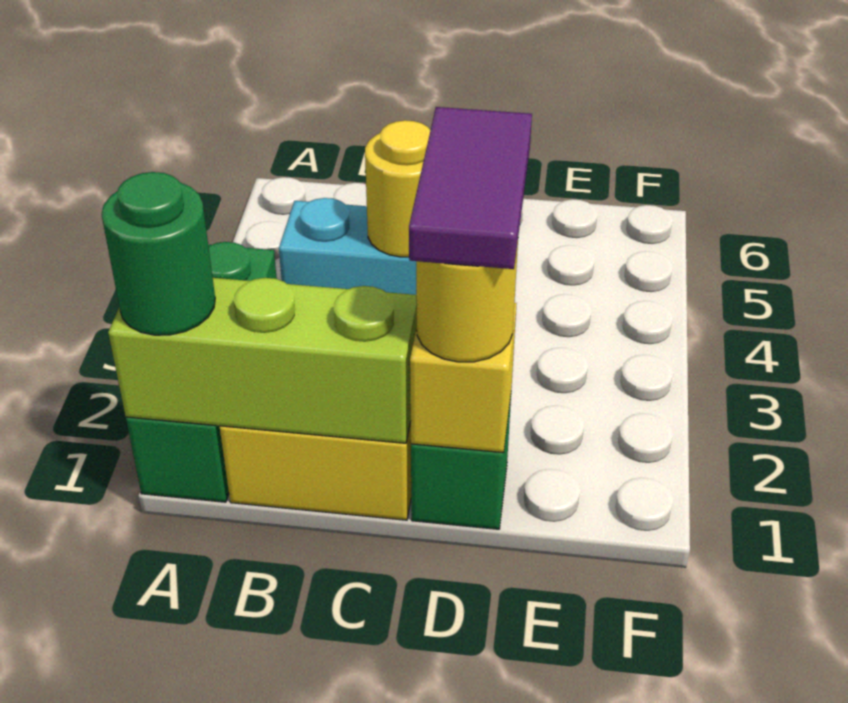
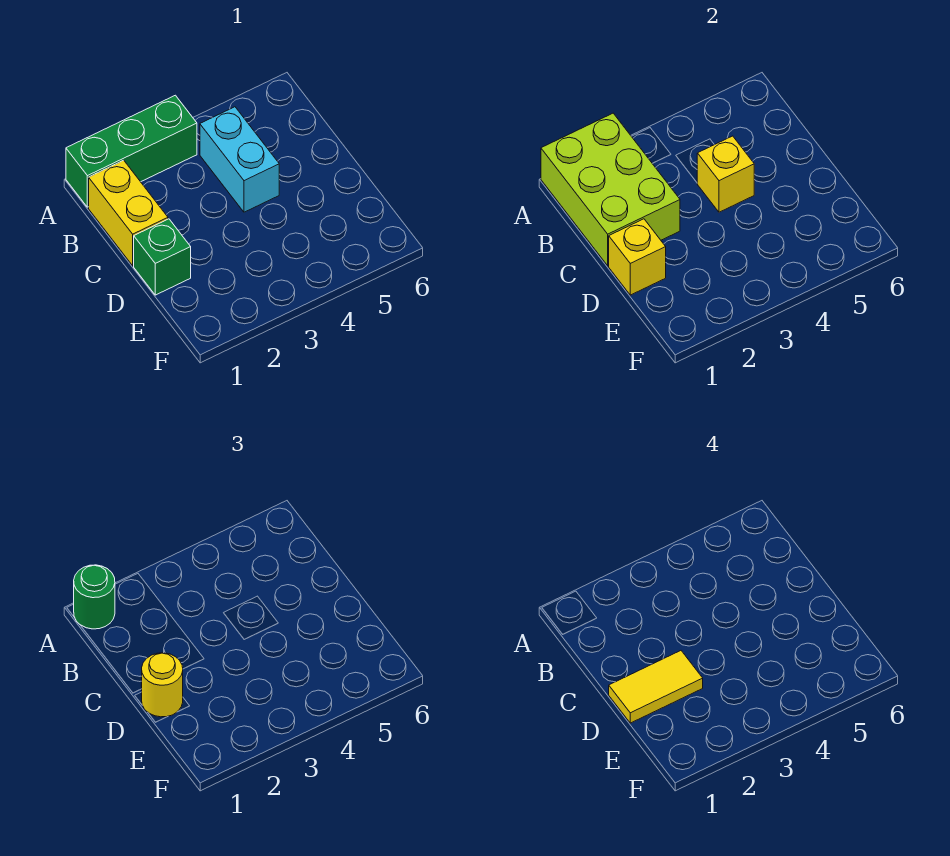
lime brick A1:C1 level 2 -> lime brick A1:C2 level 2
yellow round brick C4 level 2 -> yellow brick C4 level 2
purple tile D1:D2 level 4 -> yellow tile D1:D2 level 4

